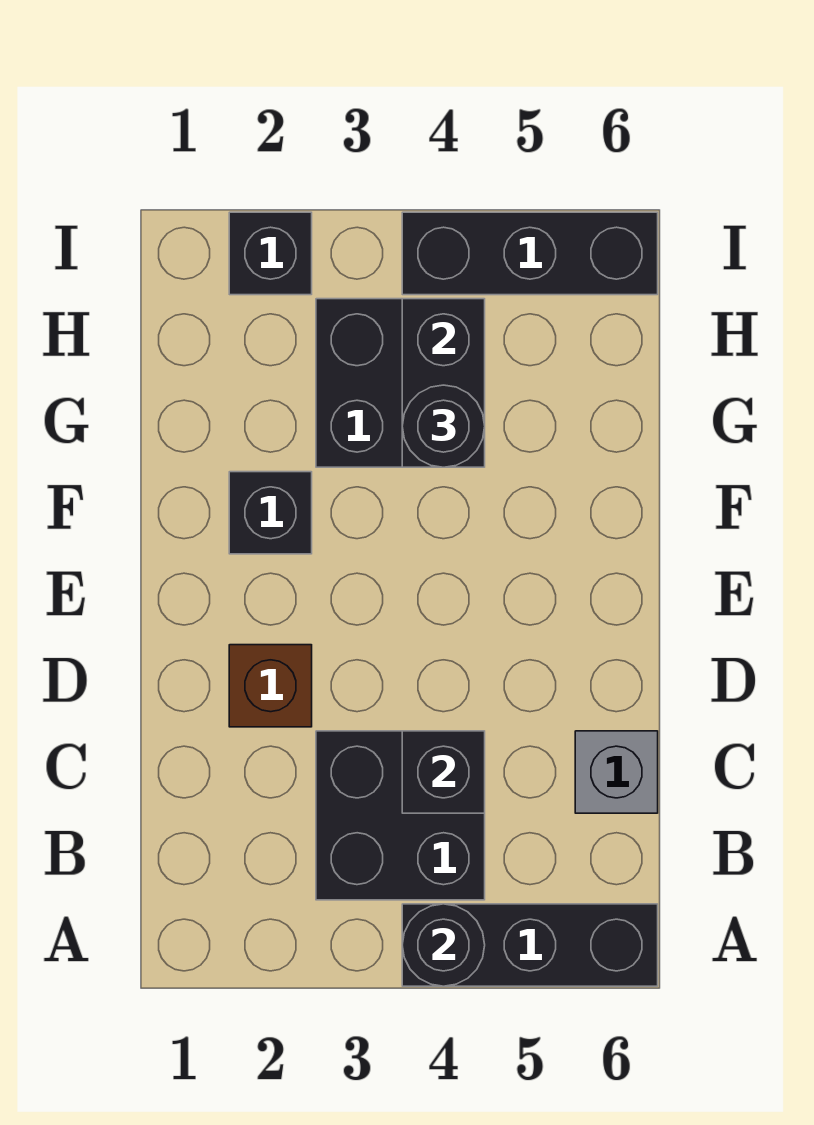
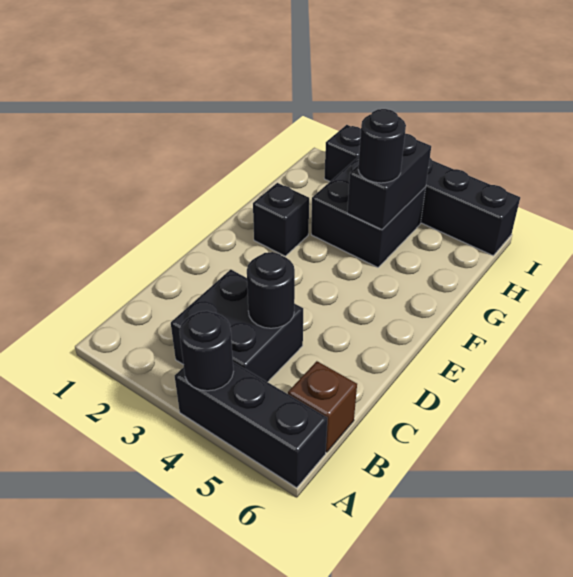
black brick C4 level 2 -> black round brick C4 level 2
grey brick C6 level 1 -> none
brown brick D2 level 1 -> brown brick B6 level 1

